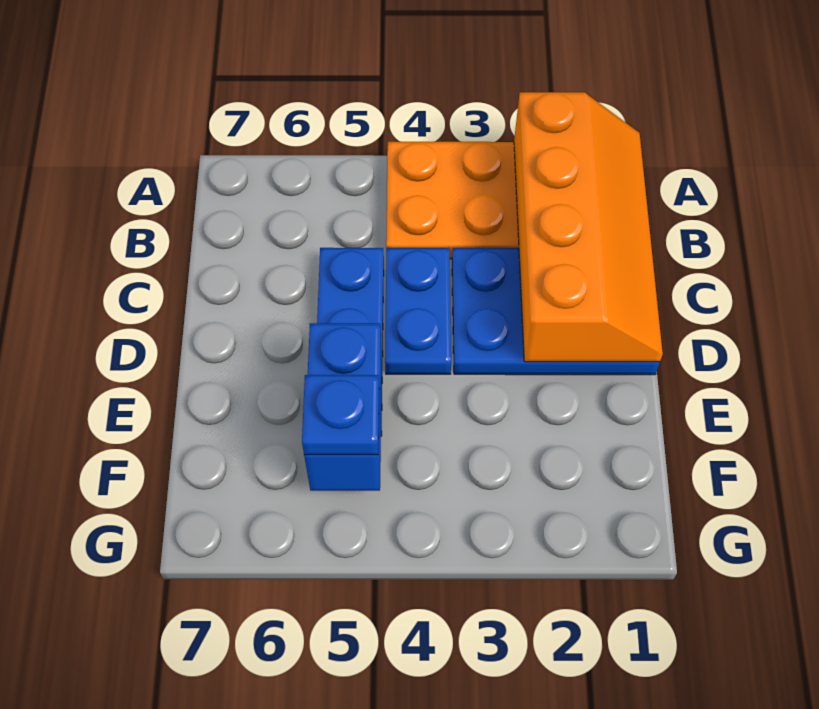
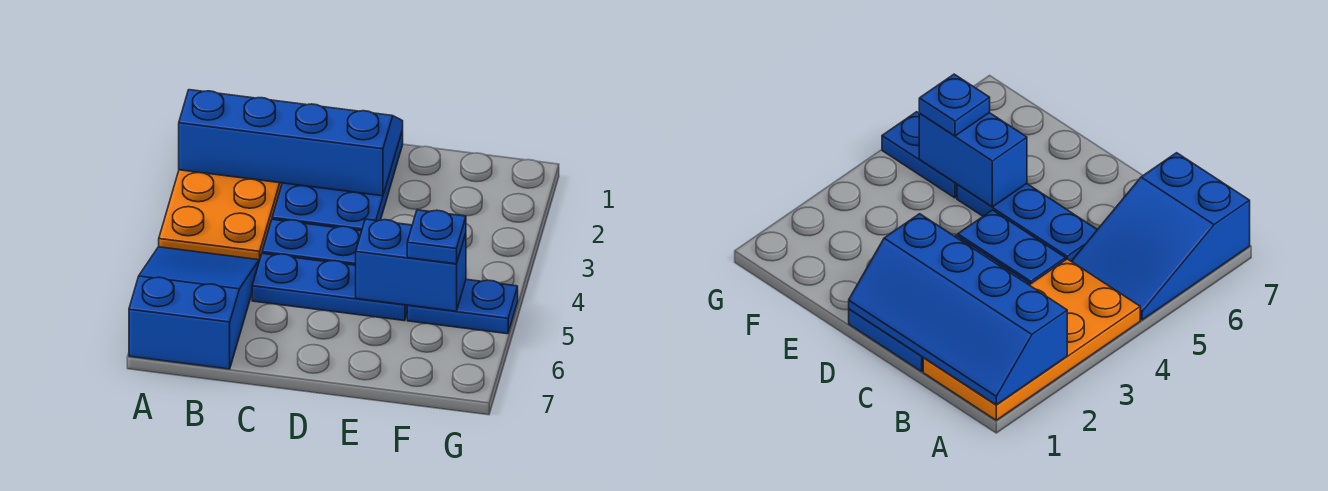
orange slope A1:D2 level 2 top 2 -> blue slope A1:D2 level 2 top 2
none -> blue slope A5:B7 level 1 top 7
none -> blue plate F5:G5 level 1

